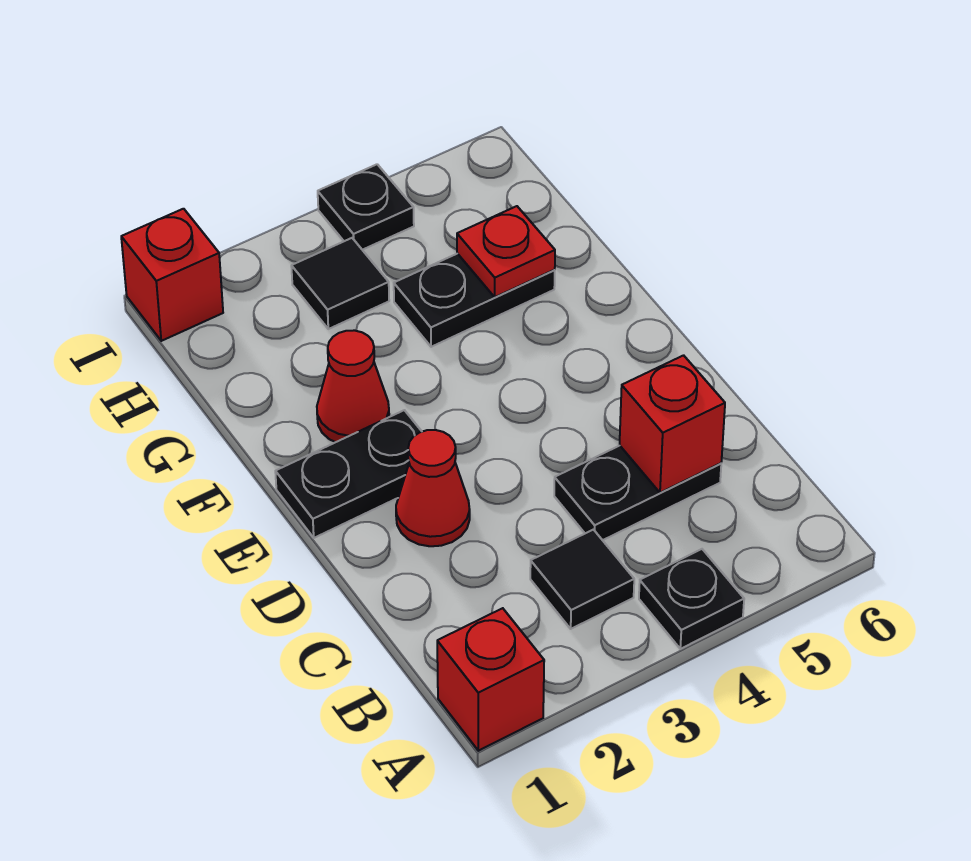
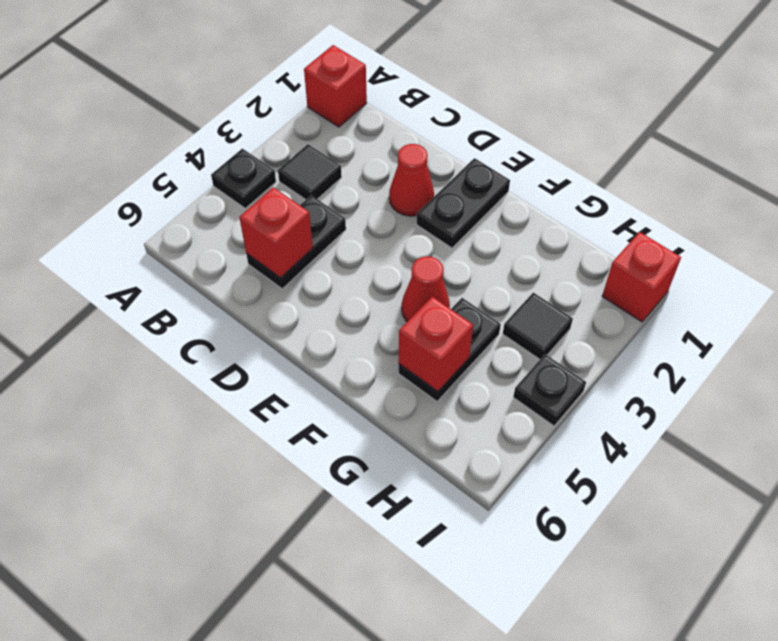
red cone F2 level 1 -> red cone F4 level 1
red plate G5 level 2 -> red brick G5 level 2

